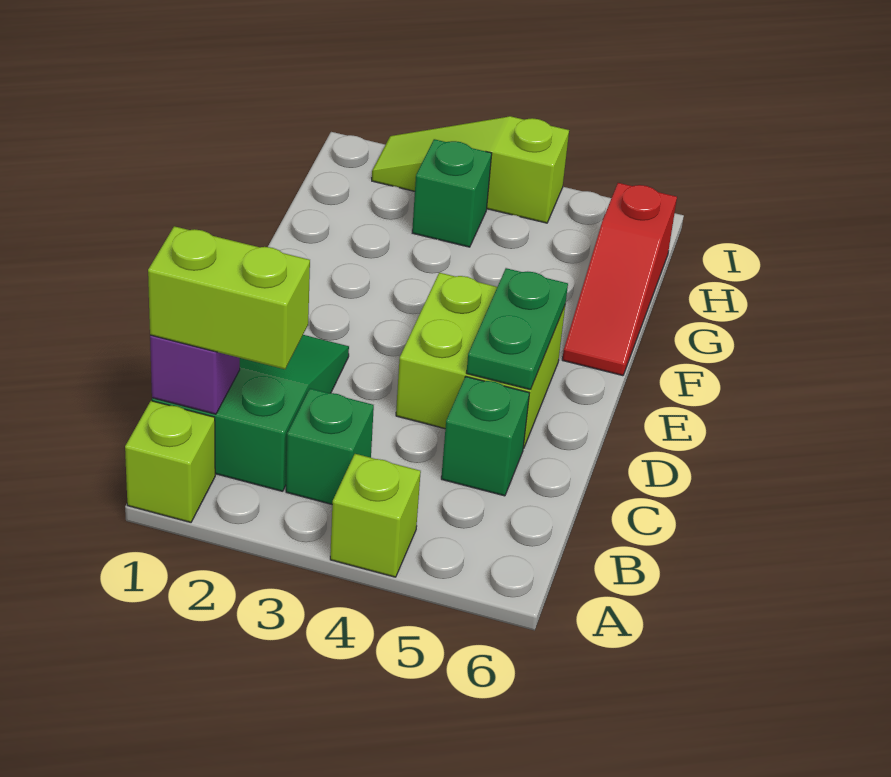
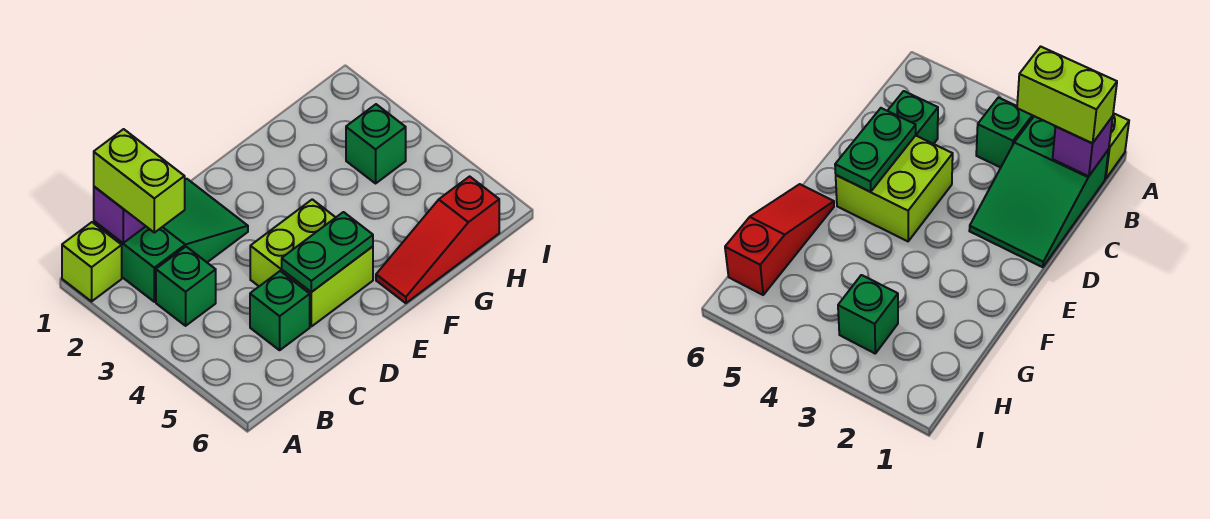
lime brick A4 level 1 -> none
lime slope I2:I4 level 1 top 4 -> none

